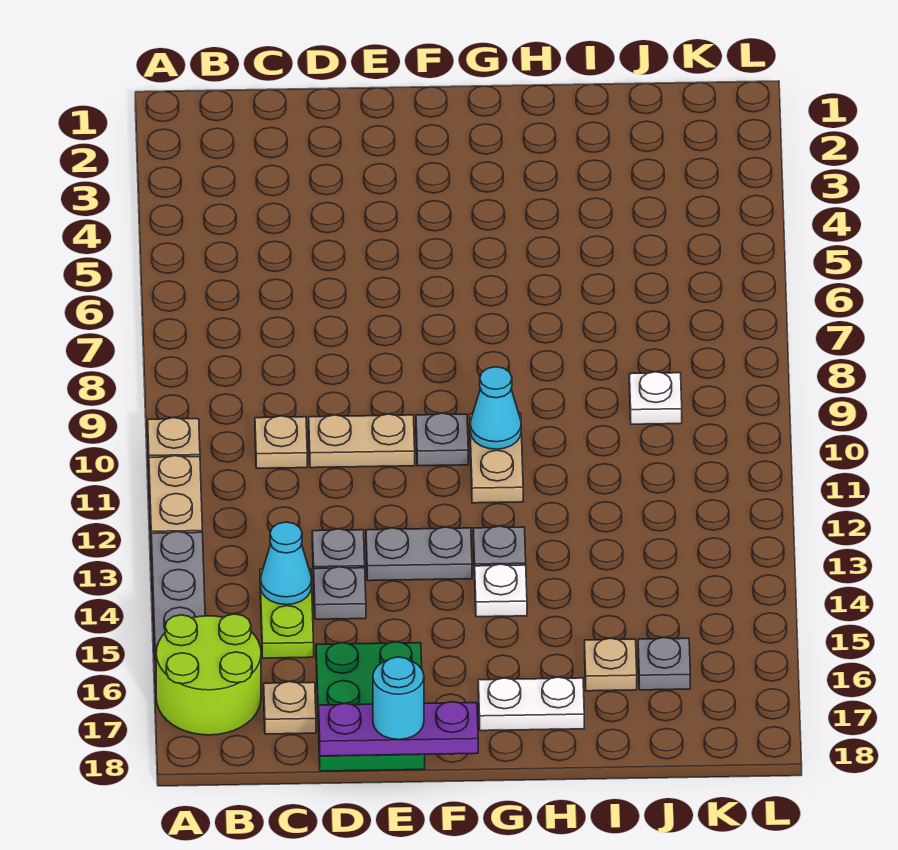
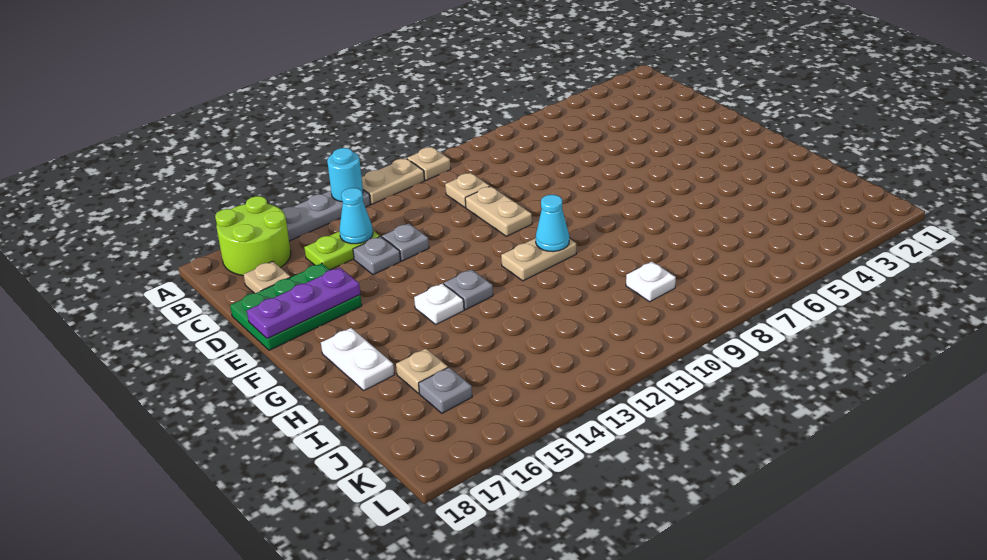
purple plate D18:F18 level 2 -> purple plate E16:E18 level 2
grey plate E13:F13 level 1 -> none
cyan round brick E18 level 3 -> cyan round brick A13 level 2
grey plate F10 level 1 -> none

